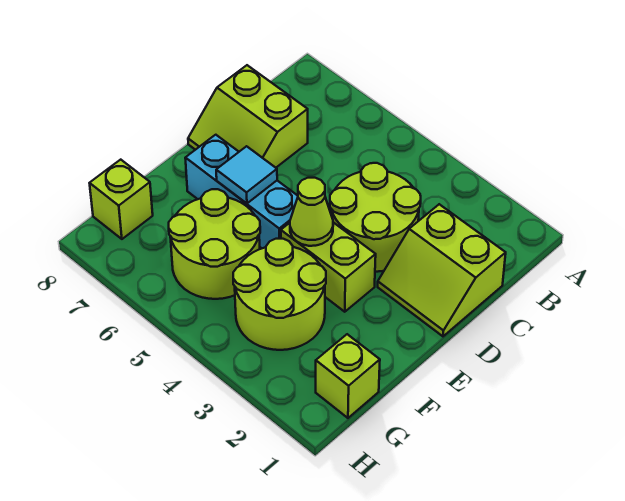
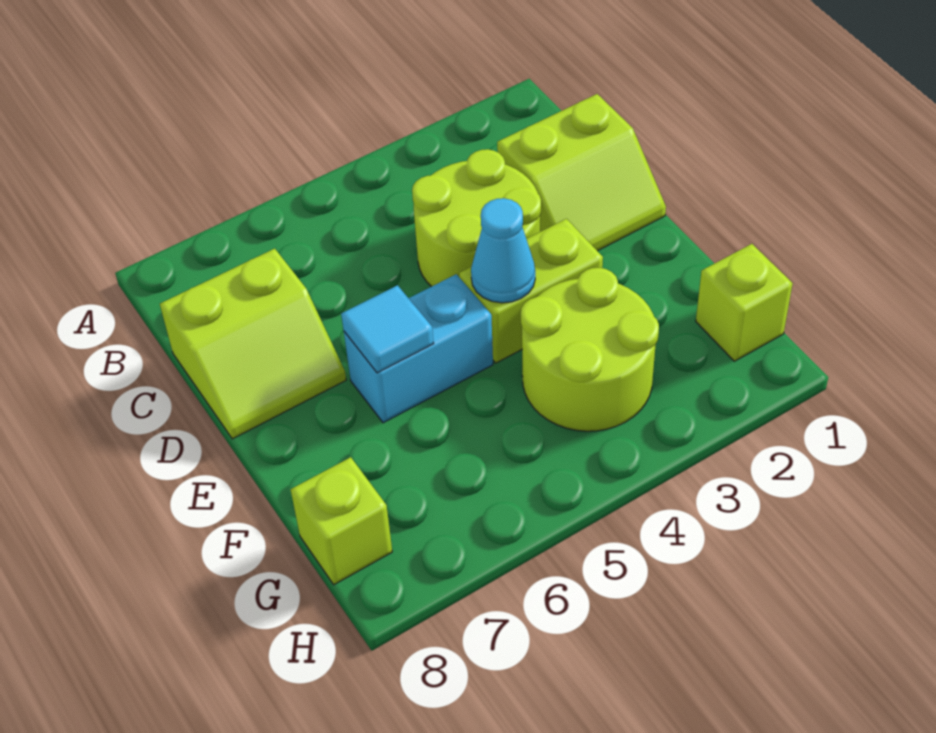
lime cone E4 level 2 -> cyan cone E4 level 2
cyan brick E5:E7 level 1 -> cyan brick E5:E6 level 1
lime round brick F5:G6 level 1 -> none

